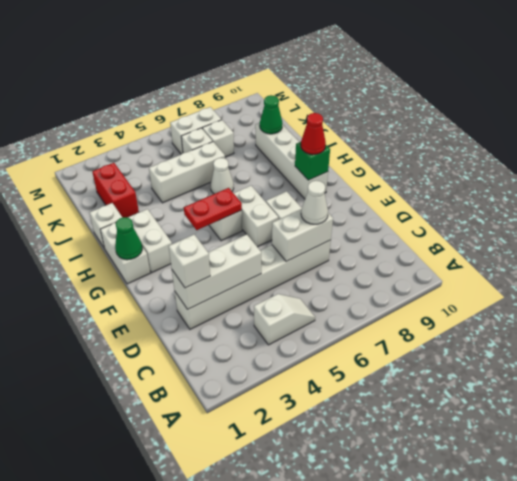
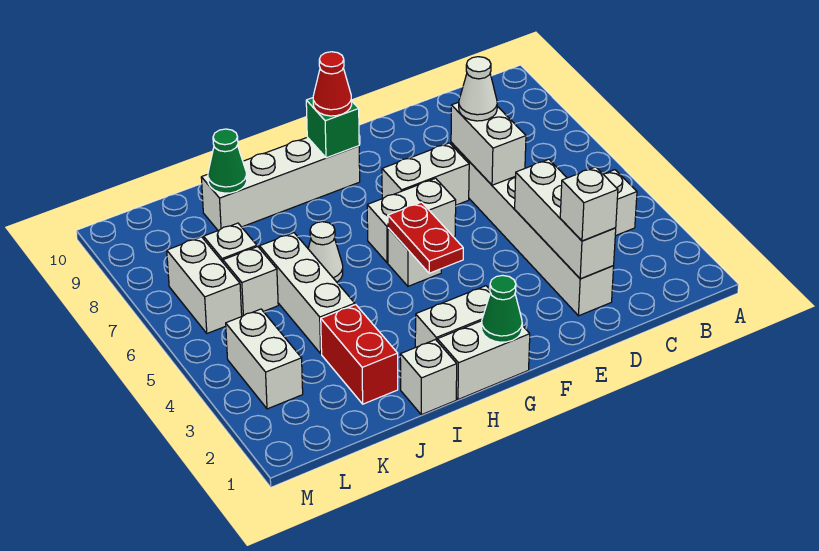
red brick J2:K2 level 1 -> red brick J2:J3 level 1
none -> white brick L3:L4 level 1

